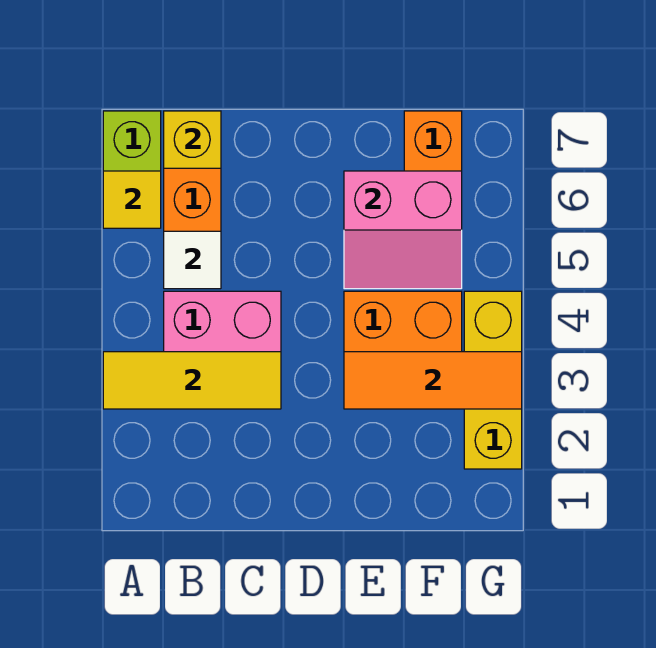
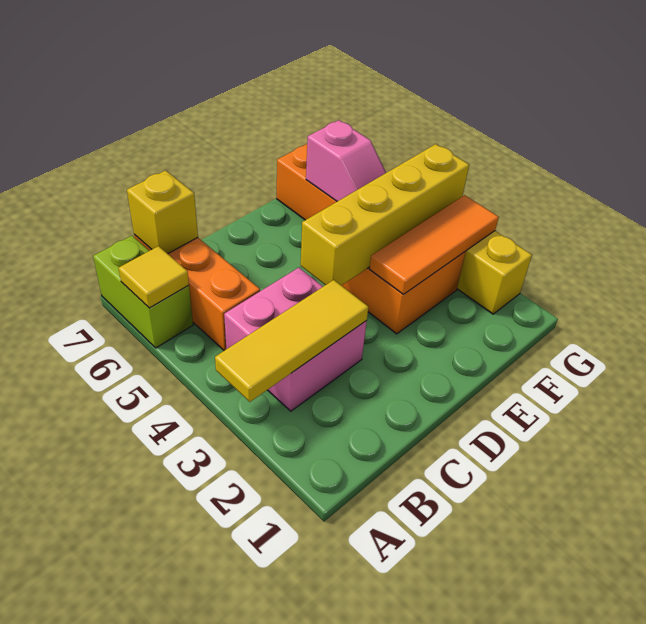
white tile B5 level 2 -> none
none -> yellow brick D4:G4 level 2
pink slope E5:F6 level 2 top 6 -> pink slope F5:F6 level 2 top 6

